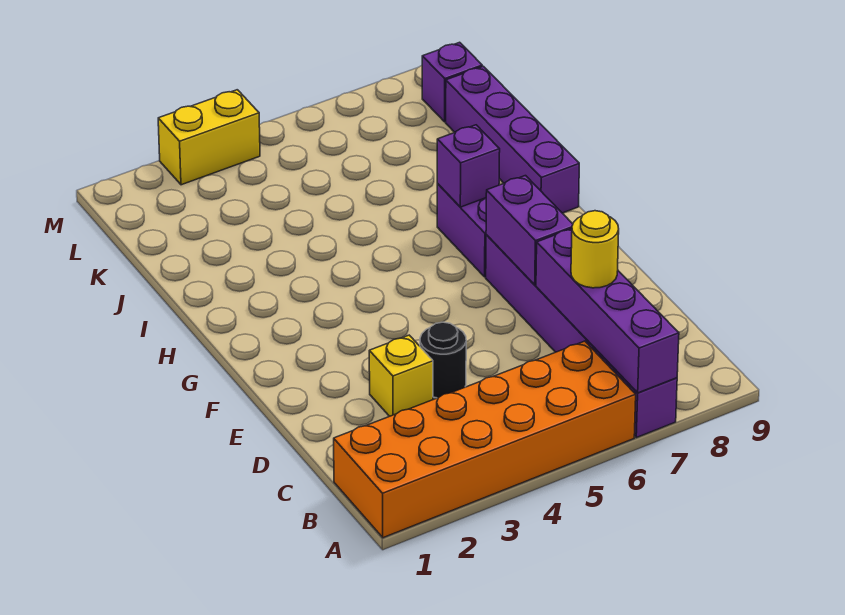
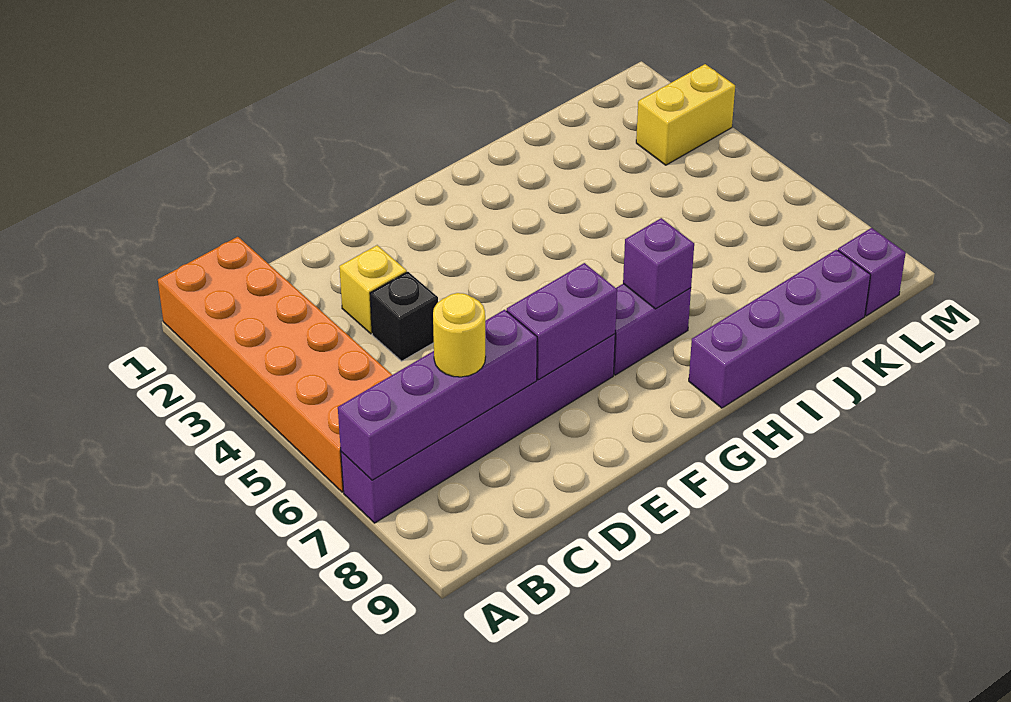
black round brick D4 level 1 -> black brick D4 level 1
yellow brick M3:M4 level 1 -> yellow brick L3:M3 level 1

